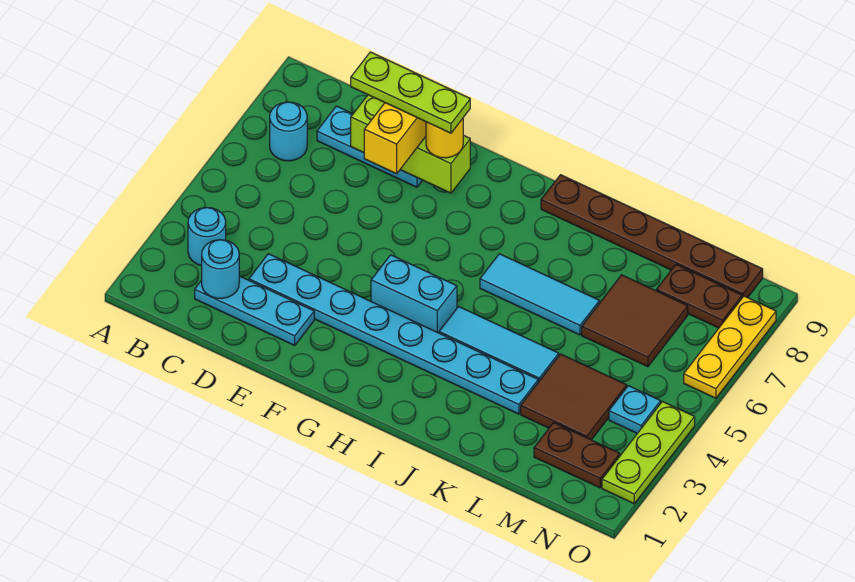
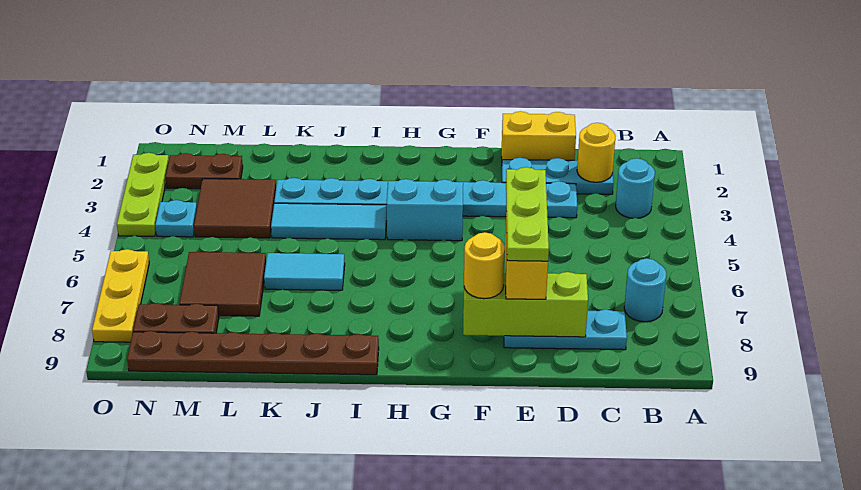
cyan round brick C2 level 2 -> yellow round brick C2 level 2
none -> yellow brick D1:E1 level 1
lime plate D8:F8 level 4 -> lime plate E6:E8 level 4
cyan tile I6:K6 level 1 -> cyan tile J6:K6 level 1

